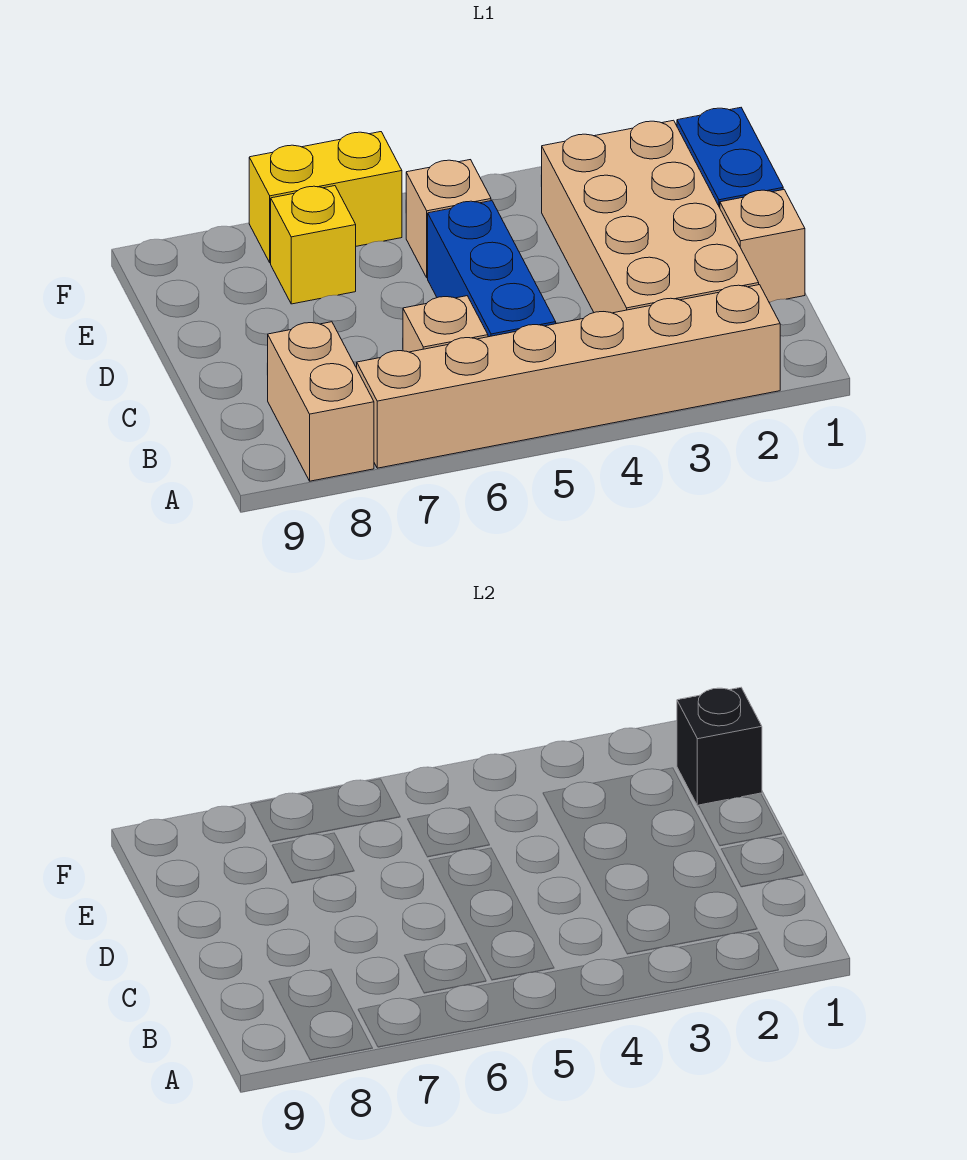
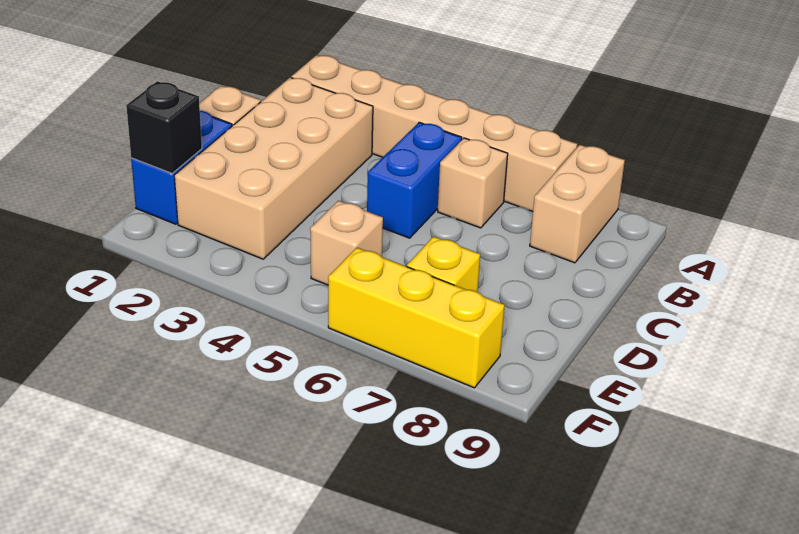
blue brick B5:D5 level 1 -> blue brick B5:C5 level 1
yellow brick F6:F7 level 1 -> yellow brick F6:F8 level 1

